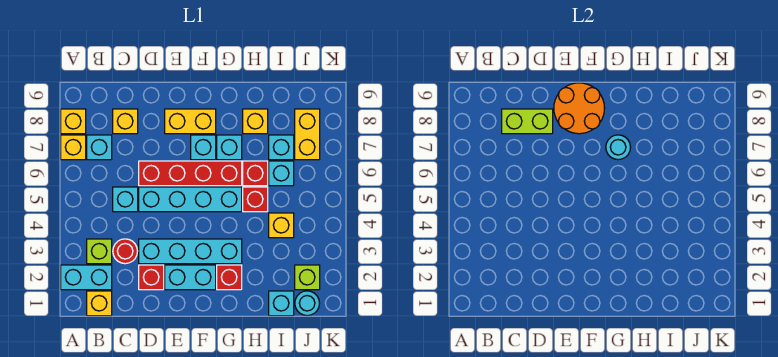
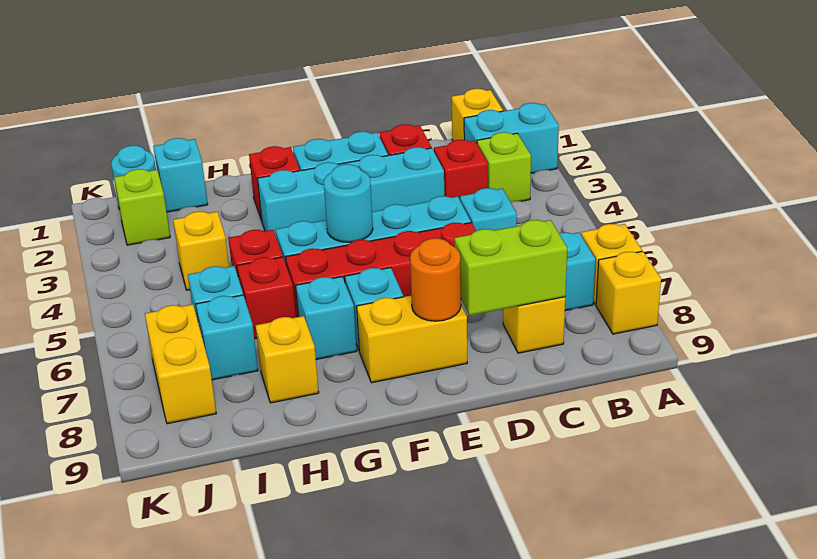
red round brick C3 level 1 -> red brick C3 level 1
orange round brick E8:F9 level 2 -> orange round brick E8 level 2
cyan round brick G7 level 2 -> cyan round brick F5 level 2

